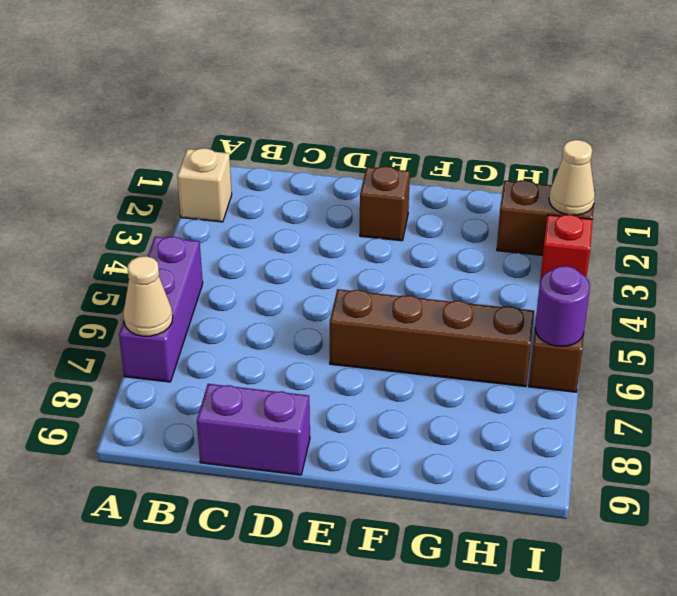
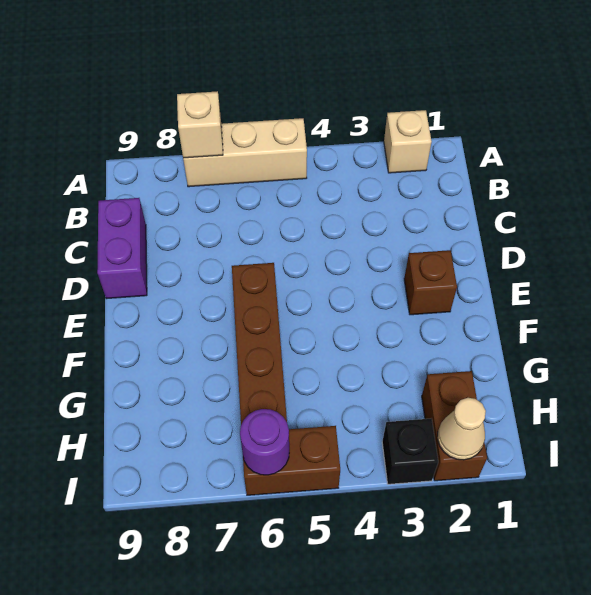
purple brick A5:A7 level 1 -> tan brick A5:A7 level 1
tan cone A7 level 2 -> tan brick A7 level 2
red brick I3 level 1 -> black brick I3 level 1

